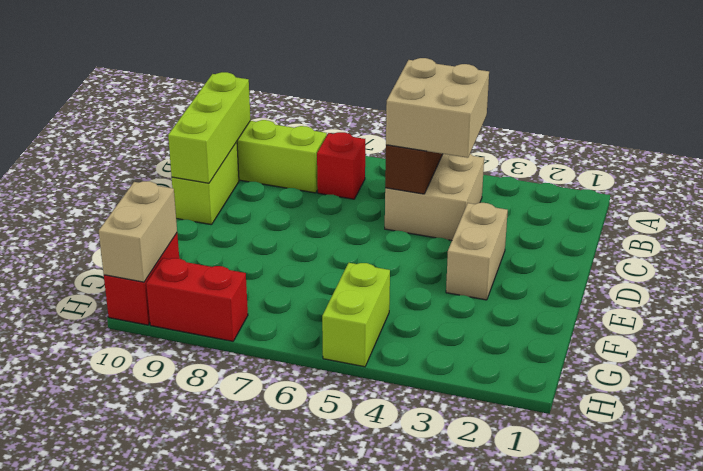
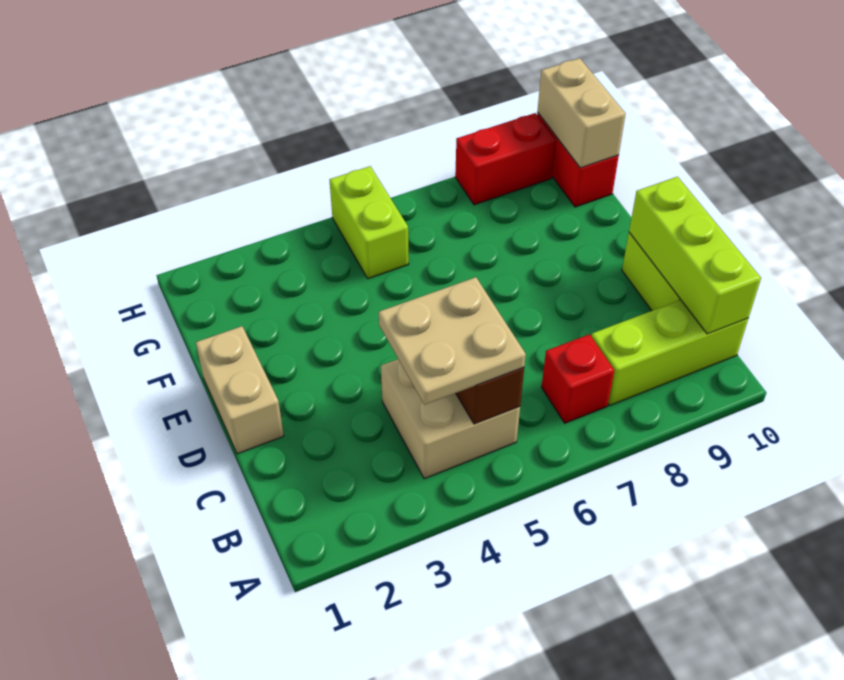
tan brick B4:C5 level 3 -> tan plate B4:C5 level 3
tan brick D3:E3 level 1 -> tan brick D1:E1 level 1

